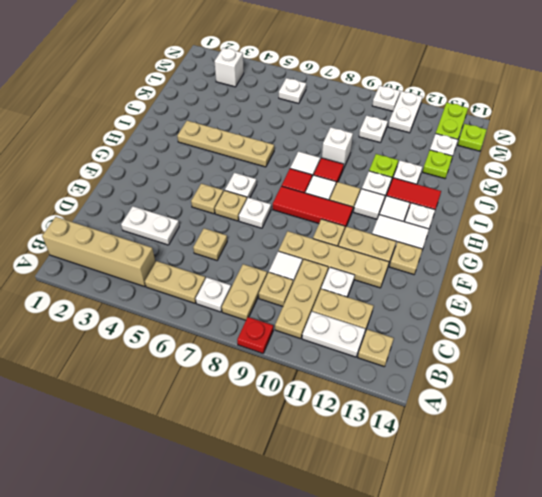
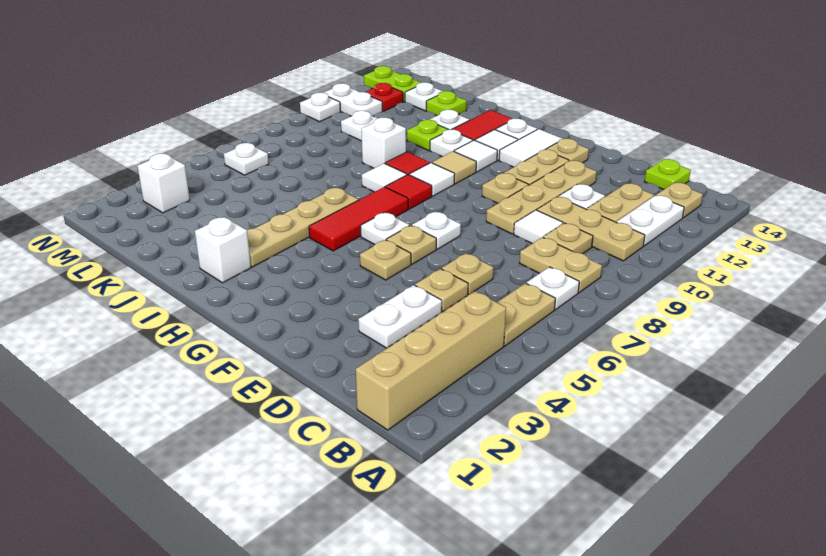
red plate A9 level 1 -> red plate M12 level 1
none -> tan plate D5 level 1
red tile G8:G10 level 1 -> red tile H5:H7 level 1
none -> white brick I2 level 1
lime plate M14 level 1 -> lime plate C14 level 1

